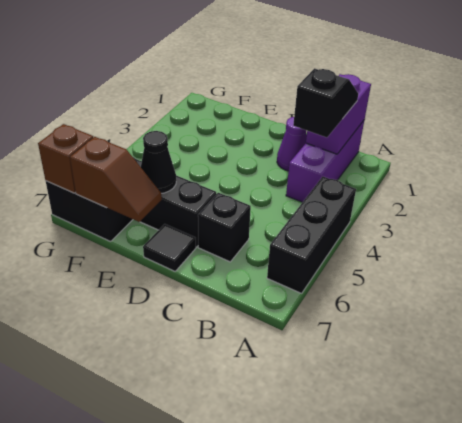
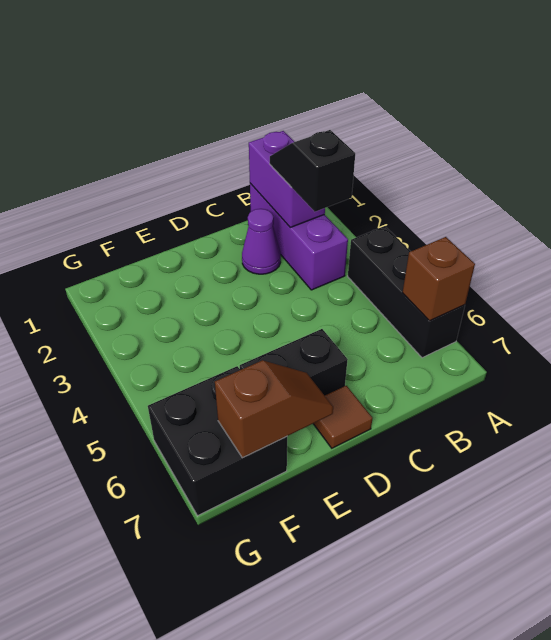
black brick C6 level 1 -> none
black tile D7 level 1 -> brown tile D7 level 1
black cone E6 level 2 -> none
brown brick G7 level 2 -> brown brick A6 level 2

